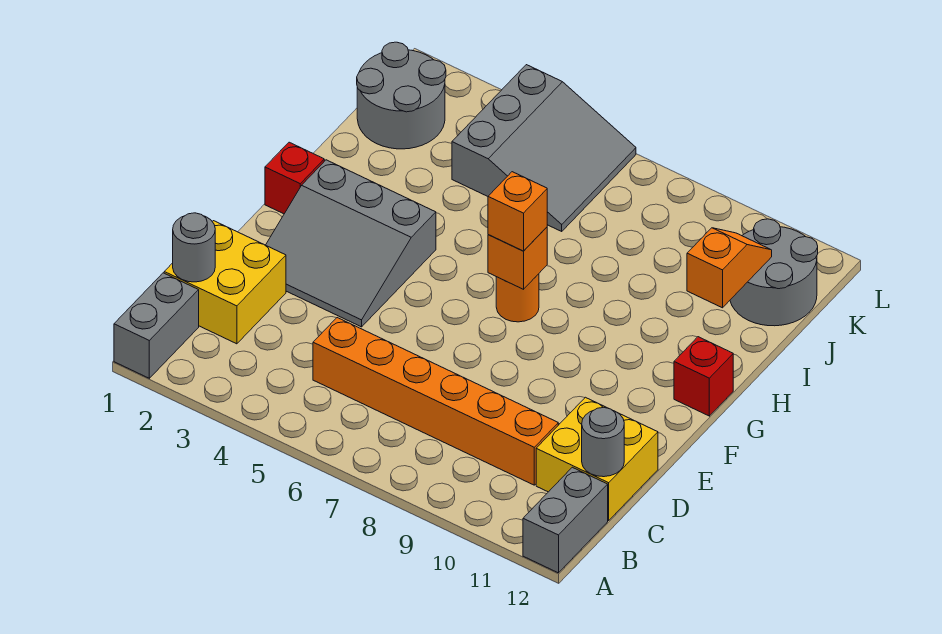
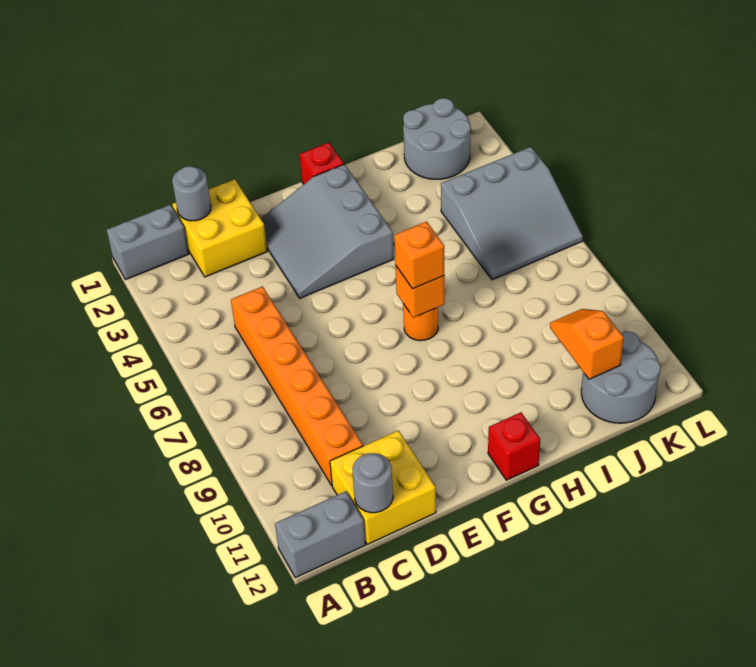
orange slope I11:J11 level 2 top I -> orange slope J10:J11 level 2 top 11

